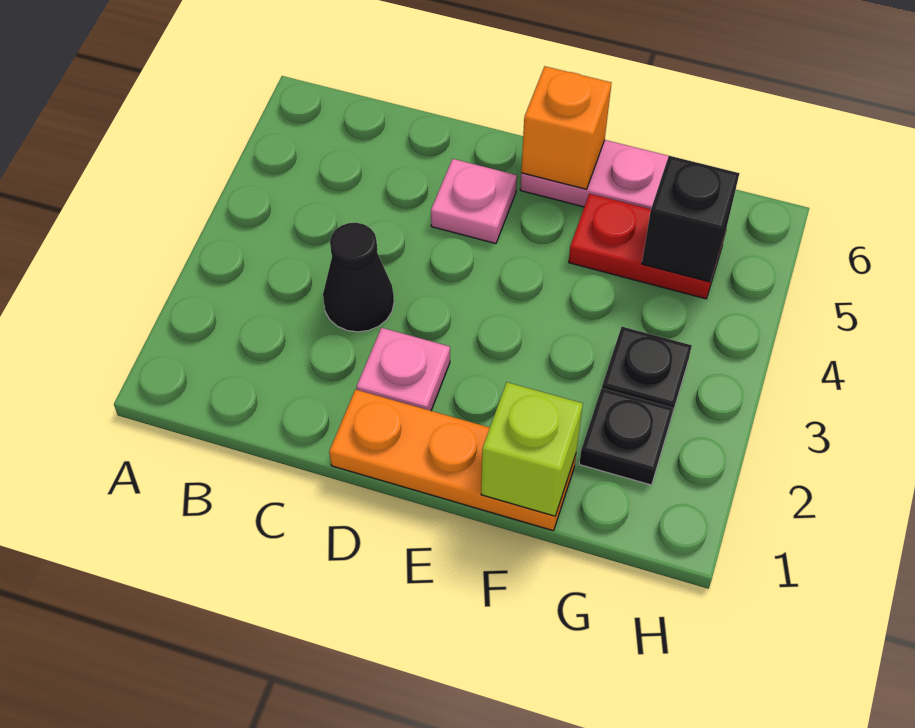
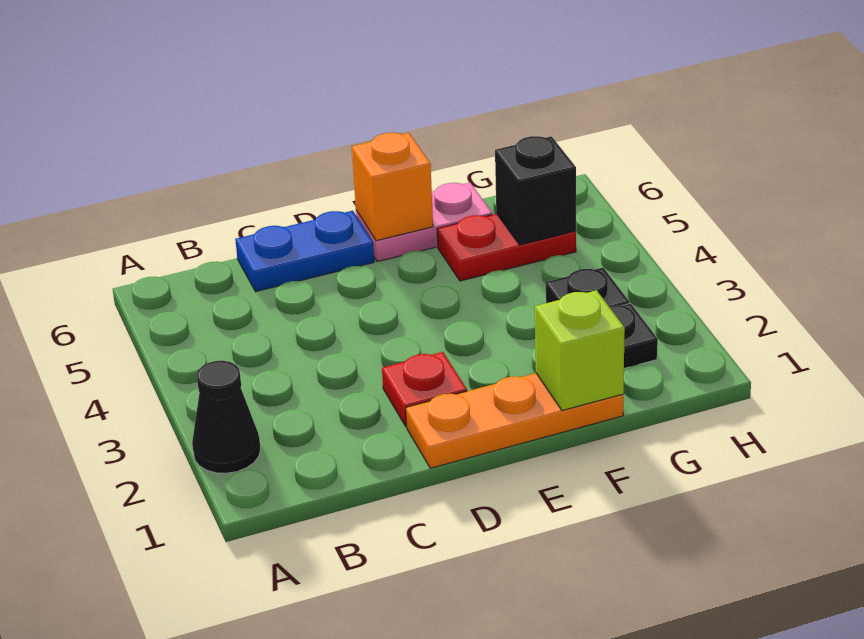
black cone C3 level 1 -> black cone A2 level 1
none -> blue plate C6:D6 level 1
pink plate D2 level 1 -> red plate D2 level 1
pink plate D5 level 1 -> none

